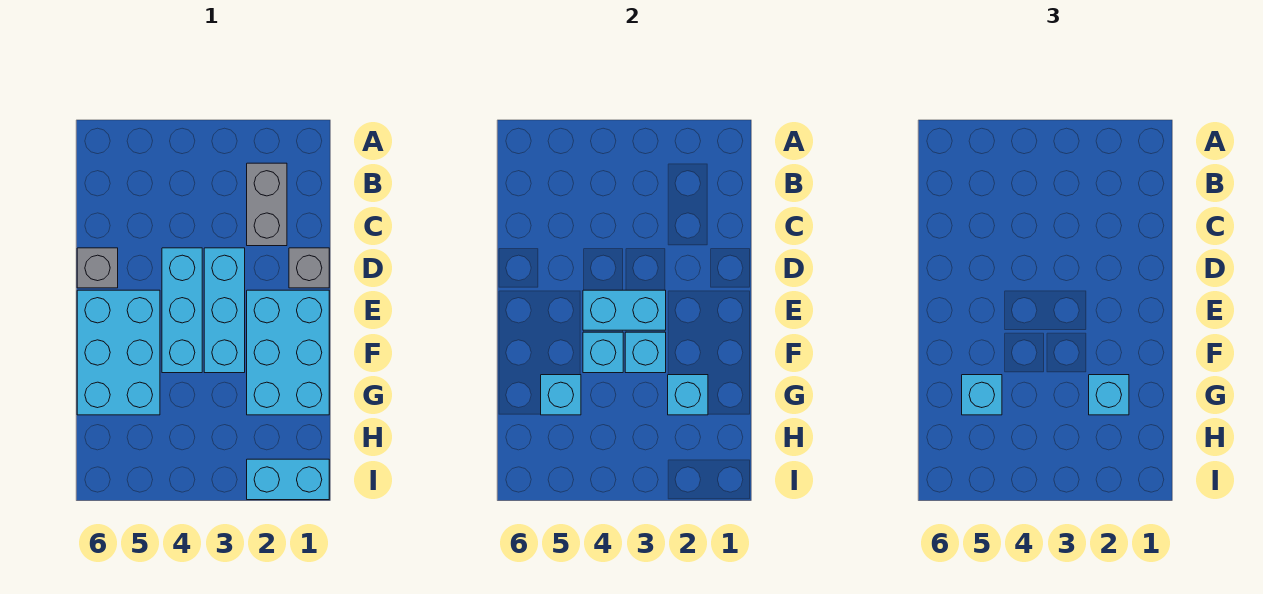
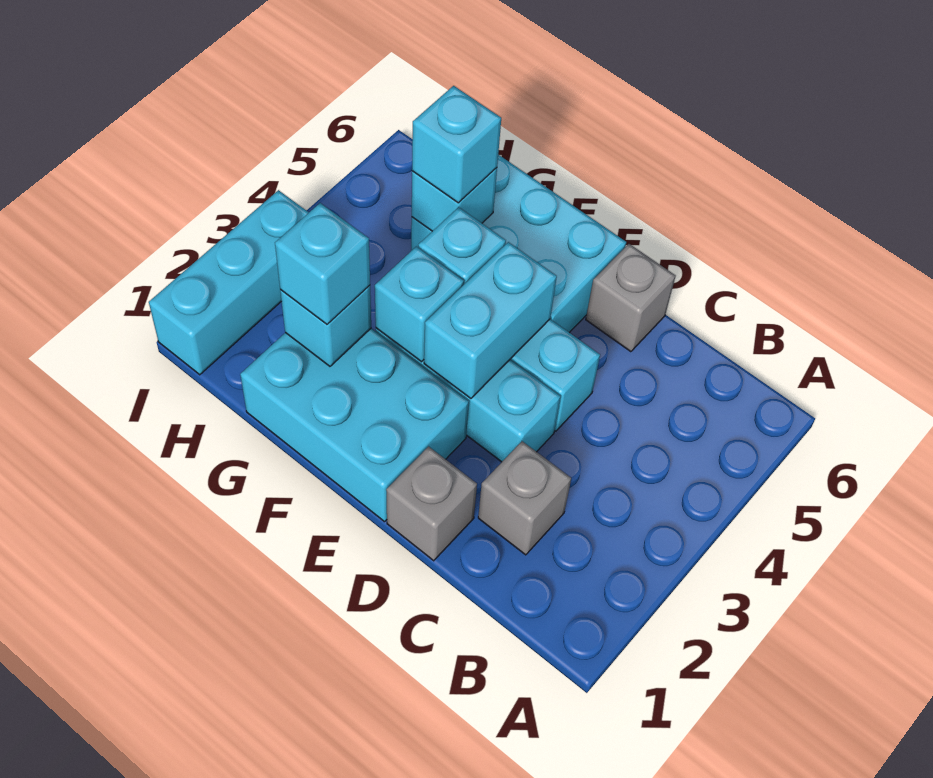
grey brick B2:C2 level 1 -> grey brick C2 level 1
cyan brick I1:I2 level 1 -> cyan brick I1:I3 level 1

